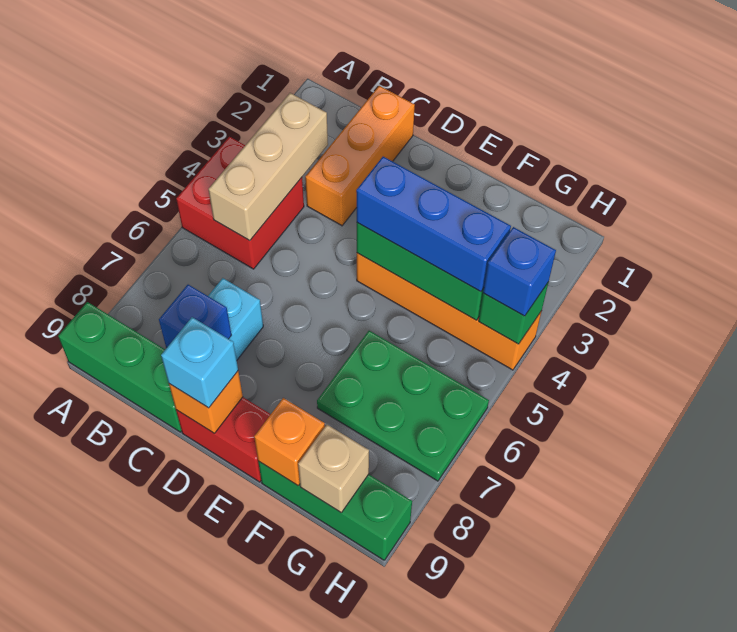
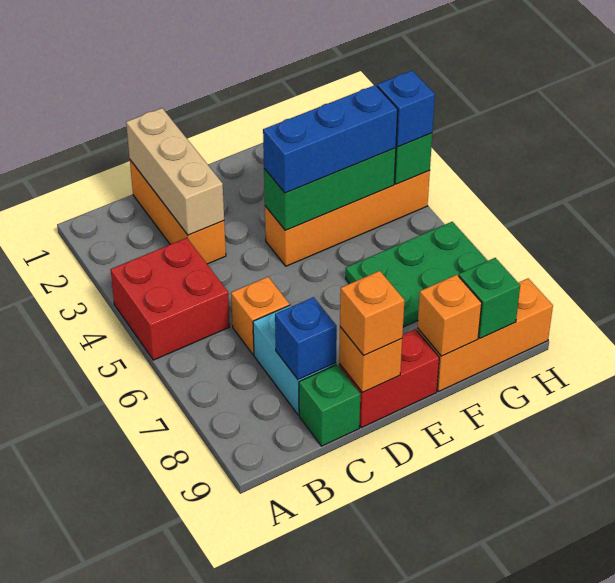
green brick A9:C9 level 1 -> green brick C9 level 1
tan brick B3:B5 level 2 -> tan brick C1:C3 level 2
none -> orange brick C6 level 1
cyan brick D9 level 3 -> orange brick D9 level 3
green brick F9:H9 level 1 -> orange brick F9:H9 level 1
tan brick G9 level 2 -> green brick G9 level 2

